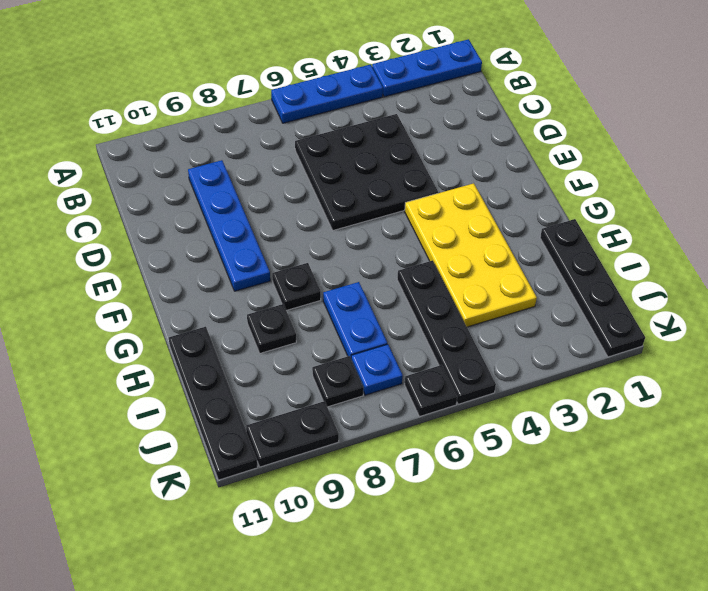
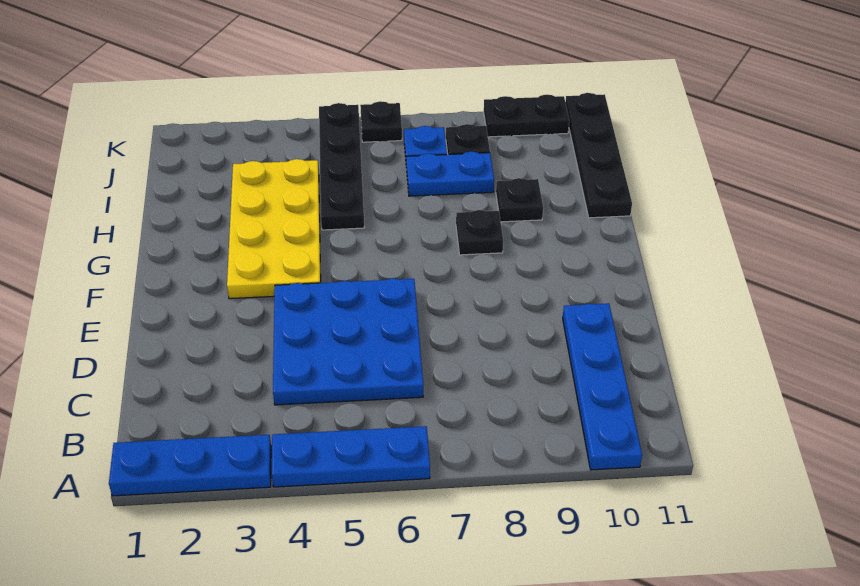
black plate C4:E6 level 1 -> blue plate C4:E6 level 1
blue plate C9:F9 level 1 -> blue plate A10:D10 level 1
black plate H1:K1 level 1 -> none
blue plate H7:I7 level 1 -> blue plate I7:I8 level 1

